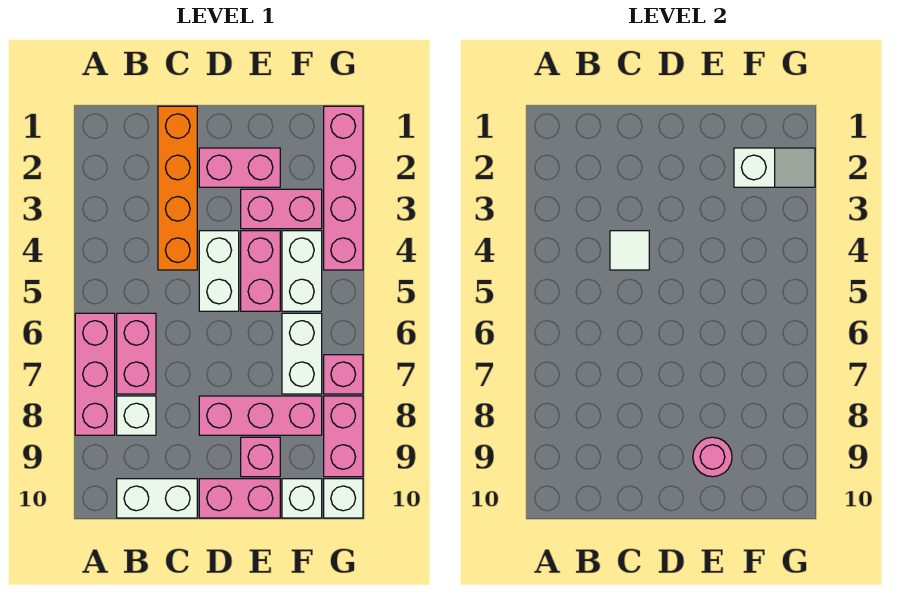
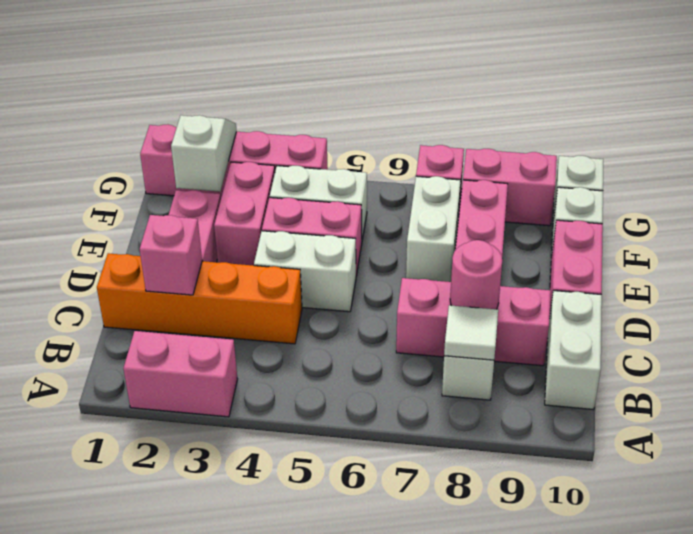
pink brick A6:A8 level 1 -> pink brick C7:C9 level 1
pink brick B6:B7 level 1 -> pink brick A2:A3 level 1
white tile C4 level 2 -> white tile B8 level 2
pink brick E9 level 1 -> pink brick C2 level 2
pink round brick E9 level 2 -> pink round brick C8 level 2
white brick F6:F7 level 1 -> white brick E7:F7 level 1

